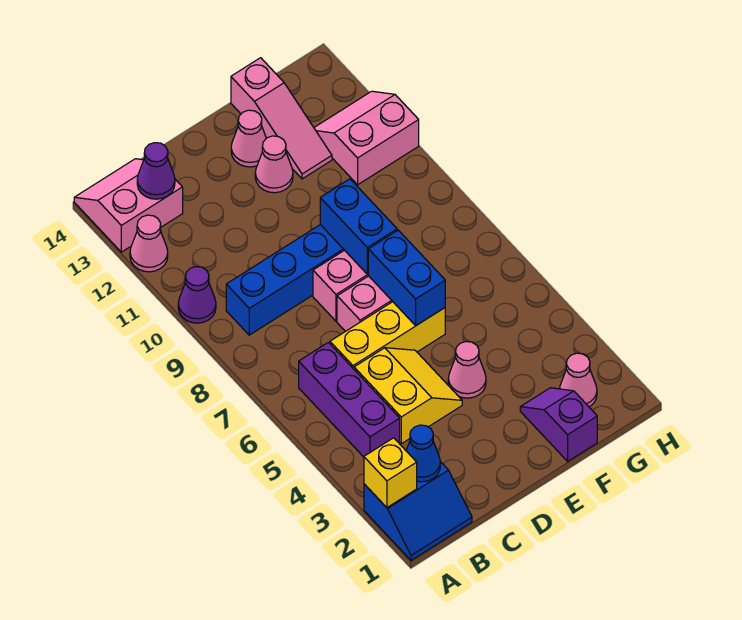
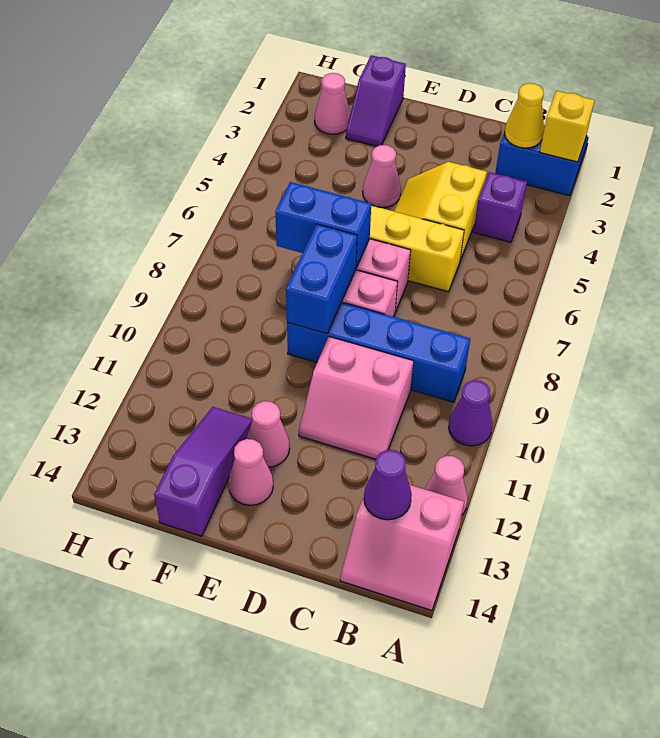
blue cone B2 level 2 -> yellow cone B2 level 2
purple brick B4:B6 level 1 -> purple brick B4 level 1
blue brick E6:E7 level 2 -> blue brick E7:F7 level 2
pink slope F12:F14 level 1 top 14 -> purple slope F12:F14 level 1 top 14
pink slope G11:H12 level 1 top 11 -> pink slope C10:D11 level 1 top 10

